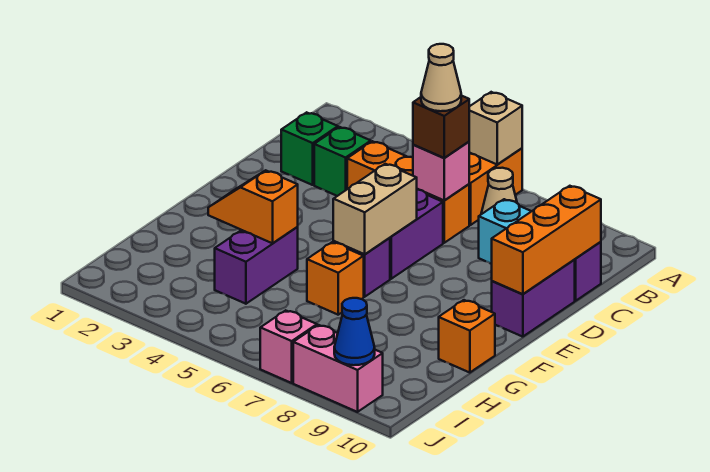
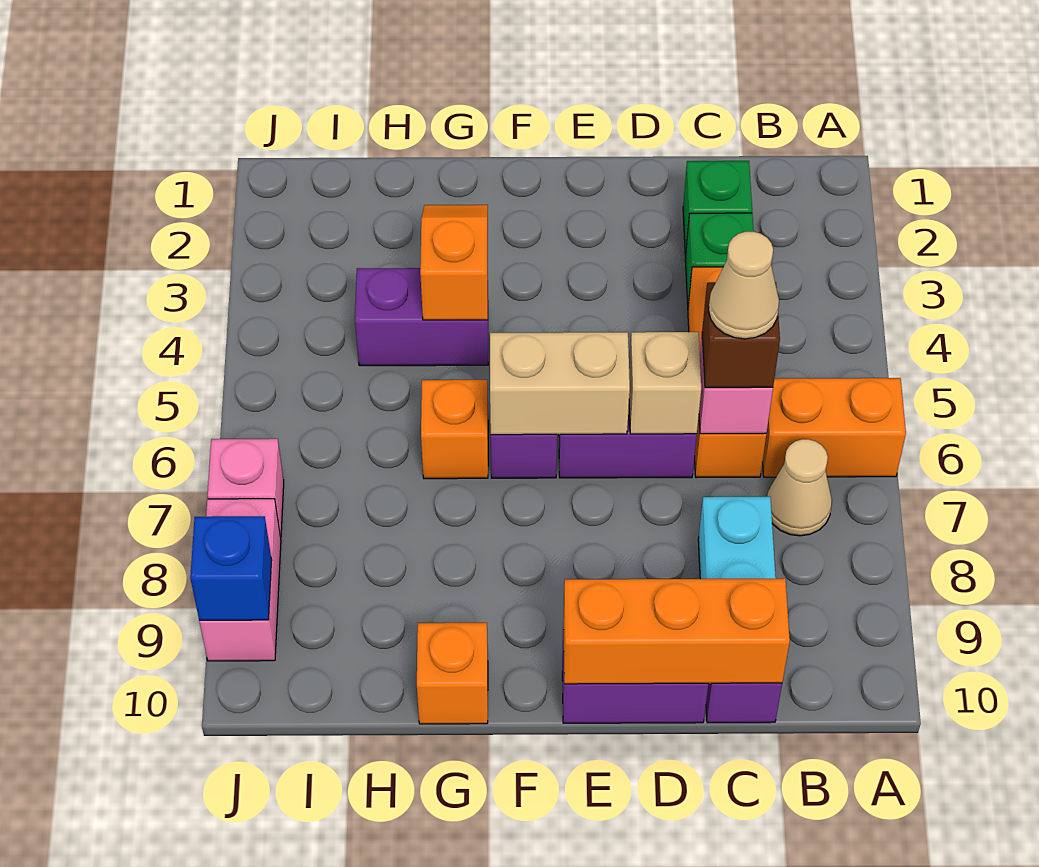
tan brick A6 level 2 -> tan brick D6 level 2
blue cone J9 level 2 -> blue brick J9 level 2

